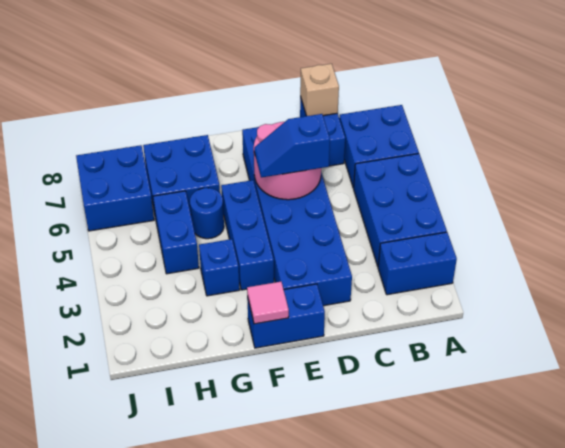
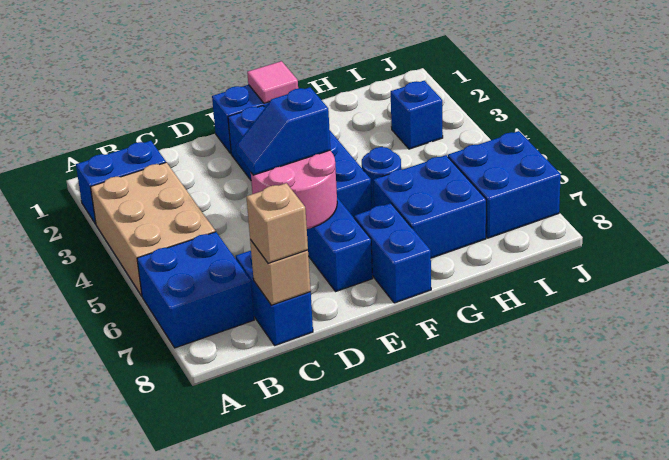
blue brick A3:B5 level 1 -> tan brick A3:B5 level 1
none -> tan brick C8 level 3
blue brick D2:E7 level 1 -> blue brick E2:E7 level 1
blue slope D5:E5 level 3 top D -> blue slope D5:E5 level 3 top E
blue brick G3 level 1 -> blue brick I3 level 1
blue brick H4:H5 level 1 -> blue brick F7:F8 level 1

